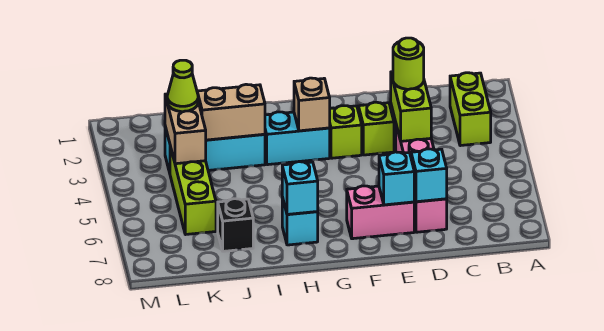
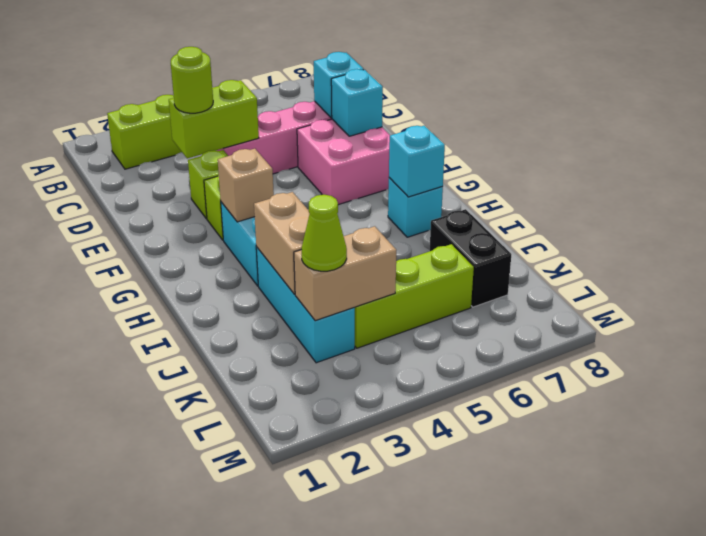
pink brick E7:F7 level 1 -> pink brick E6:F7 level 1
black brick J7 level 1 -> black brick J7:K7 level 1

